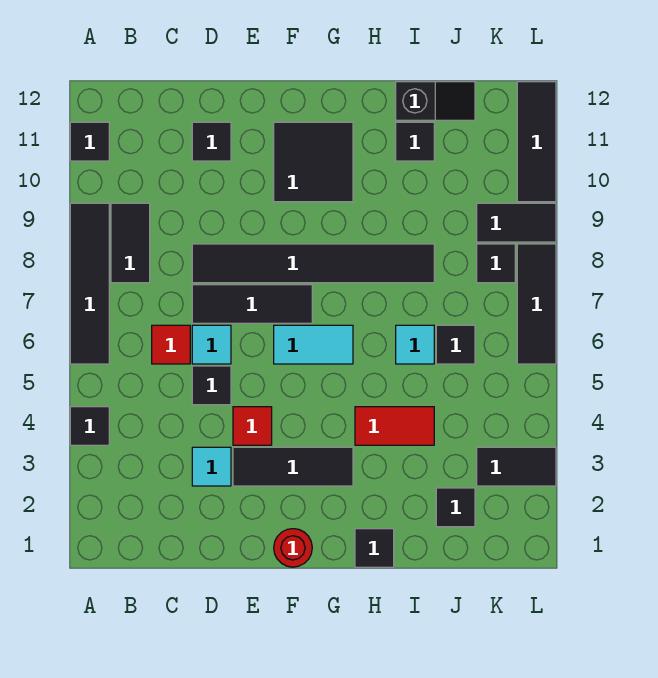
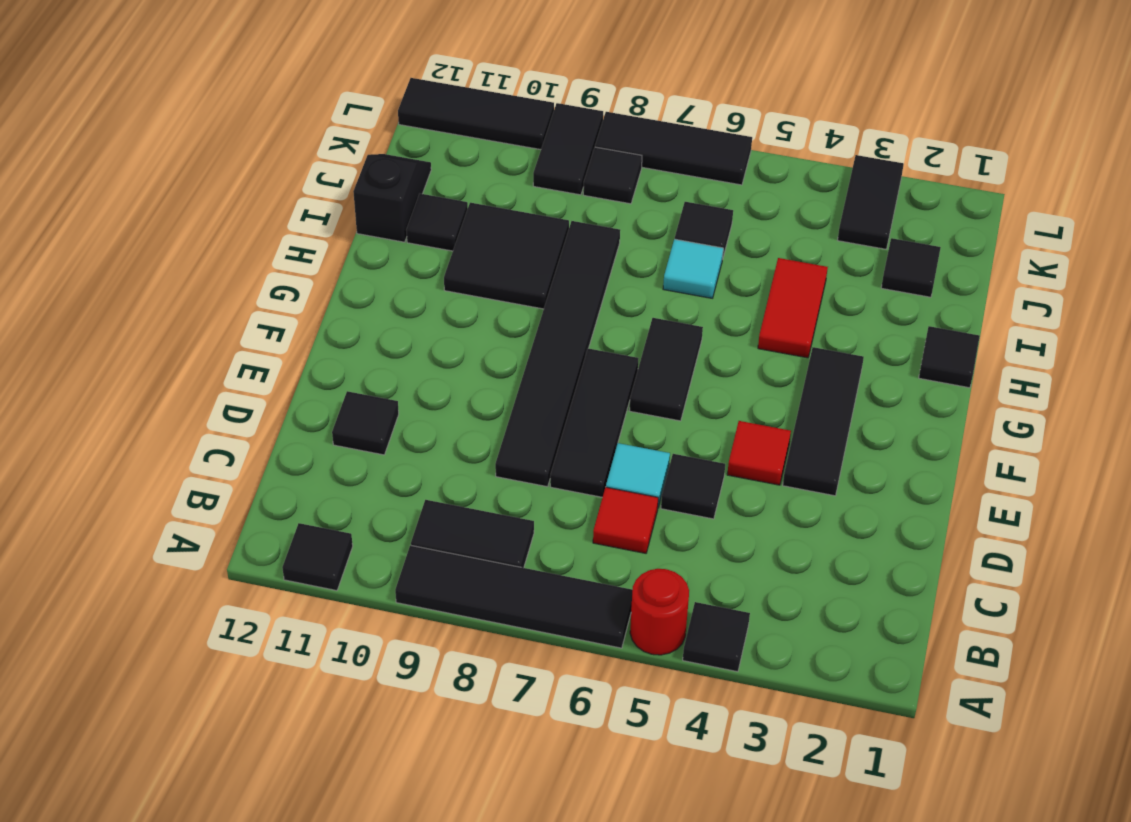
cyan tile D3 level 1 -> none
red round brick F1 level 1 -> red round brick A5 level 1
cyan tile F6:G6 level 1 -> black tile F6:G6 level 1
black tile F10:G11 level 1 -> black tile H9:I10 level 1

